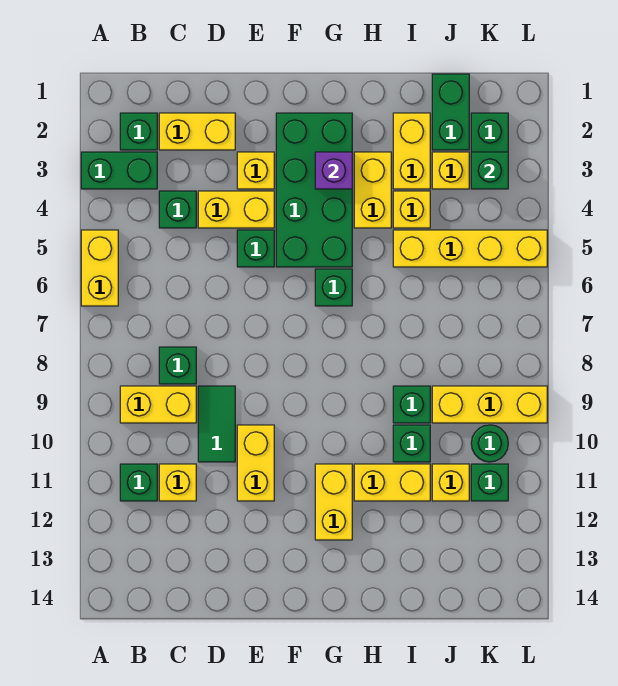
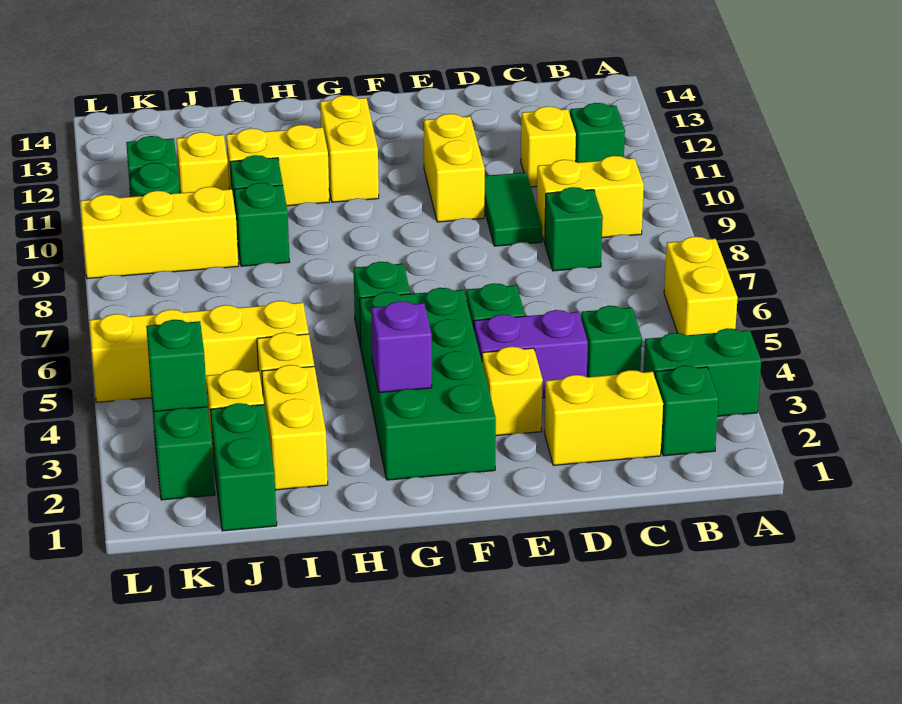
yellow brick D4:E4 level 1 -> purple brick D4:E4 level 1
yellow brick H3:H4 level 1 -> none

